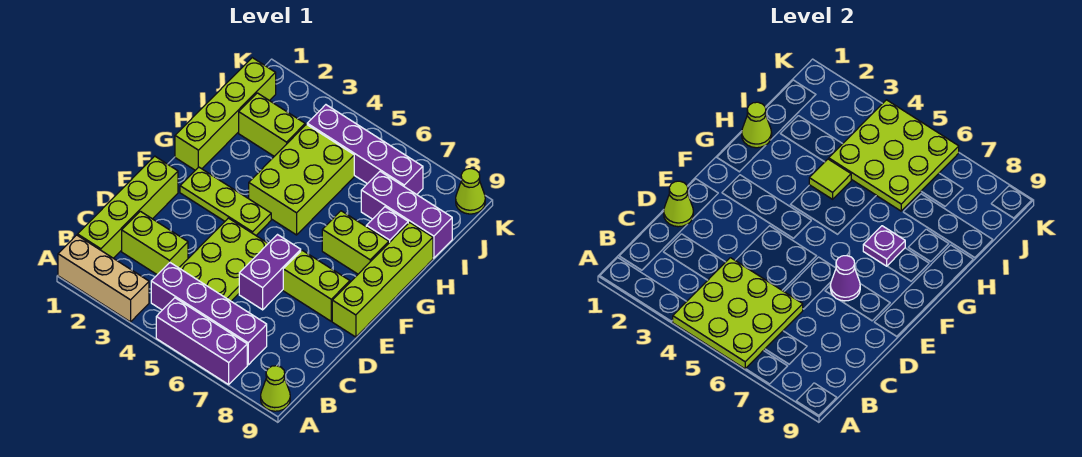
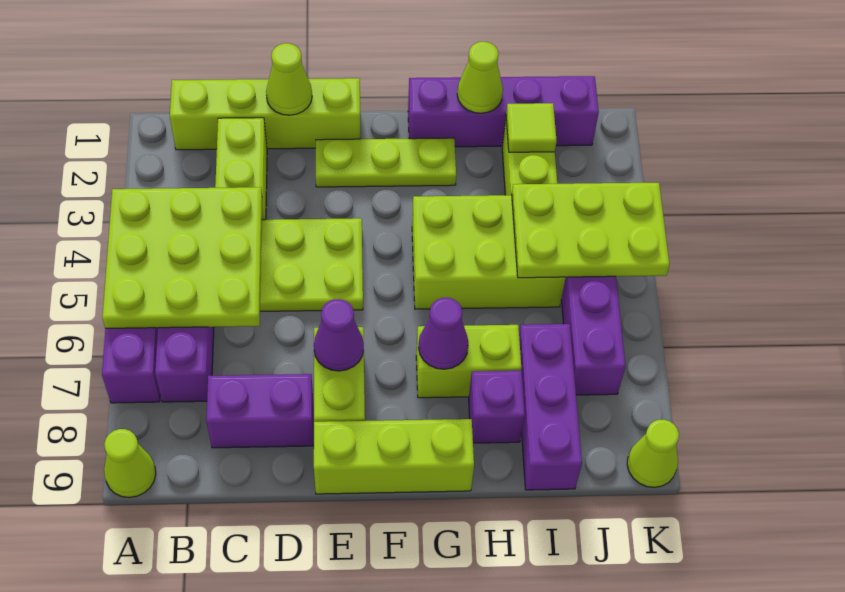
tan brick A1:A3 level 1 -> none
purple brick D6:E6 level 1 -> purple brick C8:D8 level 1
lime brick E9:H9 level 1 -> lime brick E9:G9 level 1
lime plate F2:F4 level 1 -> lime plate E2:G2 level 1
lime brick G1:J1 level 1 -> purple brick G1:J1 level 1
lime brick G7:G8 level 1 -> lime brick G7:H7 level 1
purple plate G7 level 2 -> purple cone G7 level 2
lime tile H4 level 2 -> lime tile I2 level 2
lime plate I4:K6 level 2 -> lime plate I4:K5 level 2

